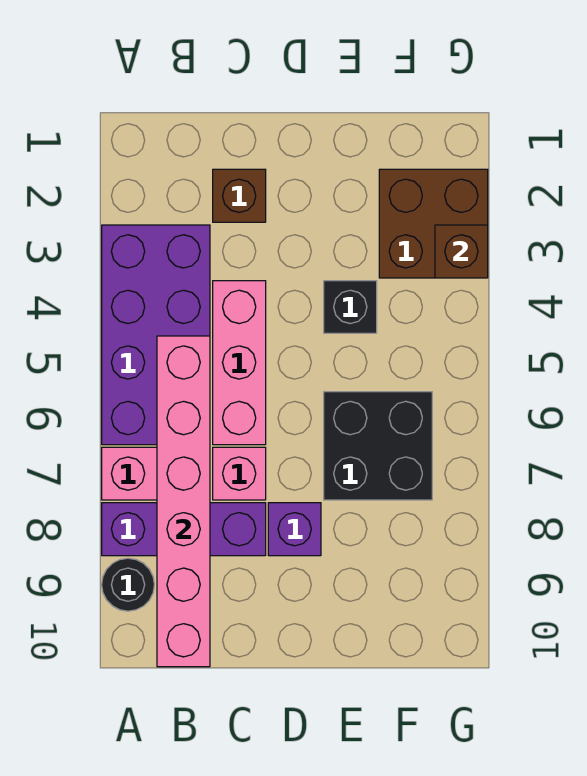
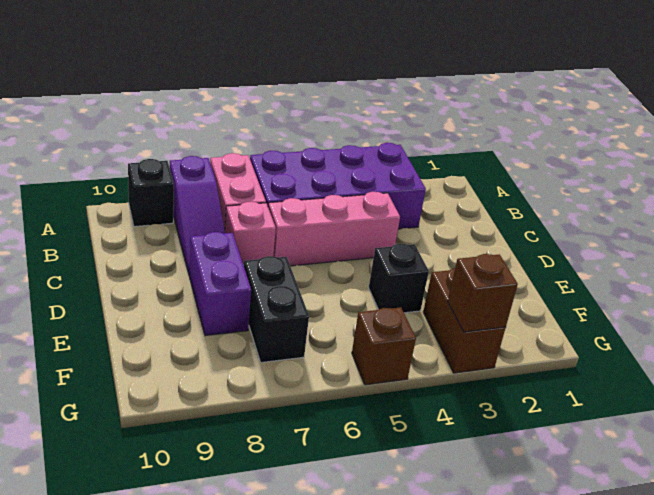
purple brick A8:C8 level 1 -> purple slope A8:C8 level 1 top A
black round brick A9 level 1 -> black brick A9 level 1
pink brick B5:B10 level 2 -> none
brown brick C2 level 1 -> brown brick G5 level 1
purple brick D8 level 1 -> purple brick D8:E8 level 1
black brick E6:F7 level 1 -> black brick E7:F7 level 1
brown brick F2:G3 level 1 -> brown brick F3:G3 level 1

